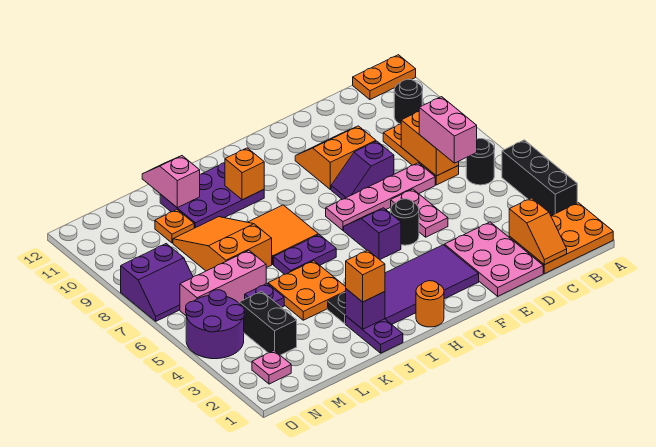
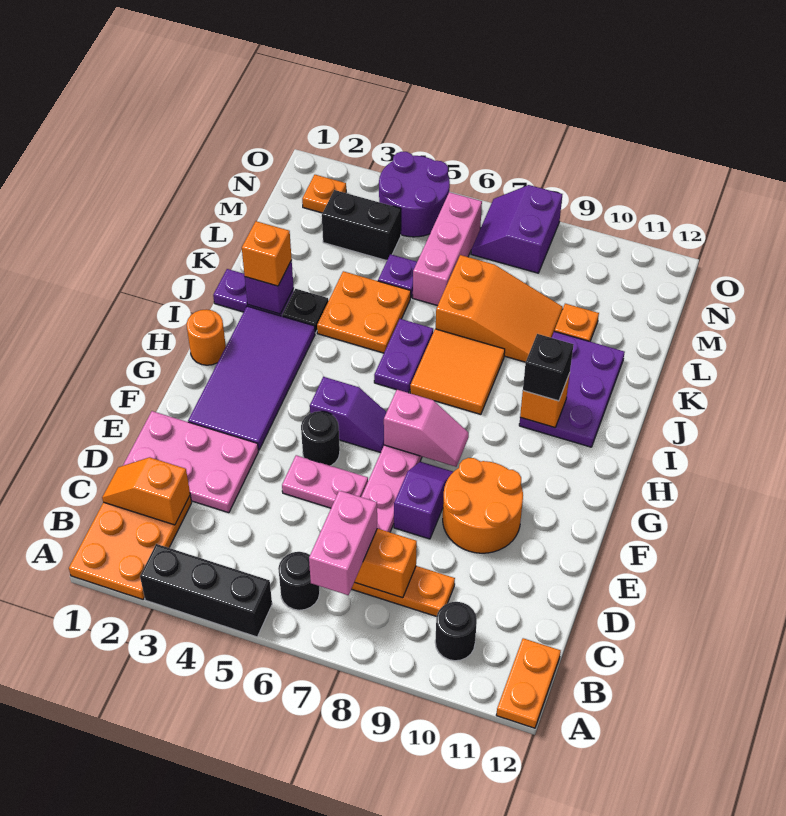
pink brick C6:C7 level 3 -> pink brick B7:C7 level 3
orange slope E9:F10 level 1 top 9 -> orange round brick E9:F10 level 1
none -> black brick I10 level 3
pink slope K11:K12 level 2 top 11 -> pink slope G7:G8 level 2 top 7
pink plate N2 level 1 -> orange plate N2 level 1

